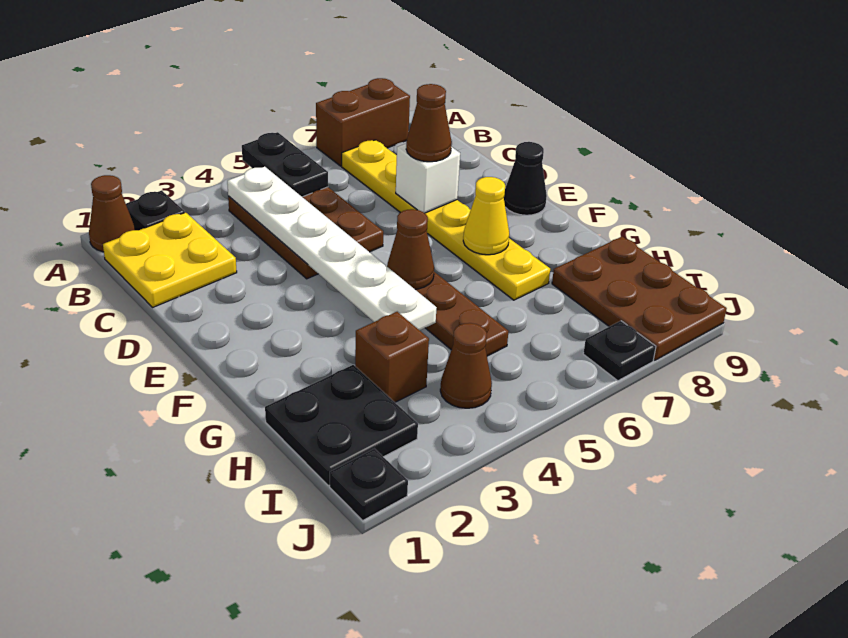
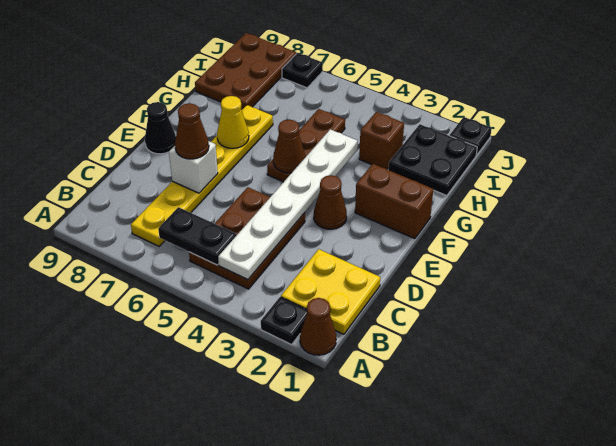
black plate A5:B5 level 2 -> black plate B5:B6 level 2
brown brick A7:A8 level 1 -> brown brick F1:F2 level 1
brown cone I4 level 1 -> brown cone E3 level 1

